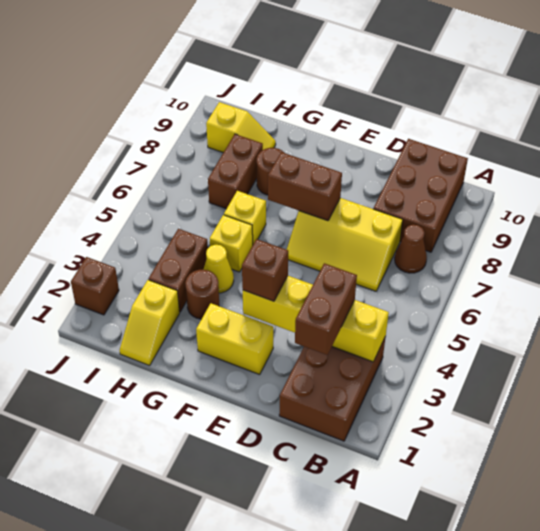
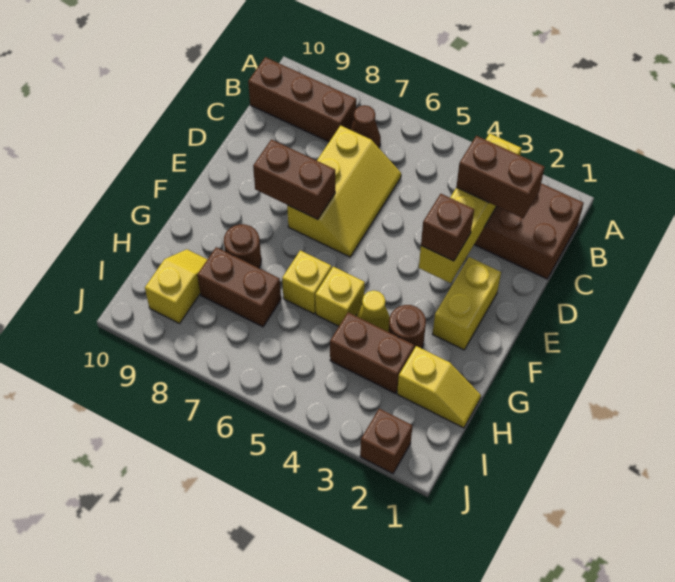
brown brick B8:C10 level 1 -> brown brick B8:B10 level 1
brown brick E7:F7 level 2 -> brown brick E7:E8 level 2

